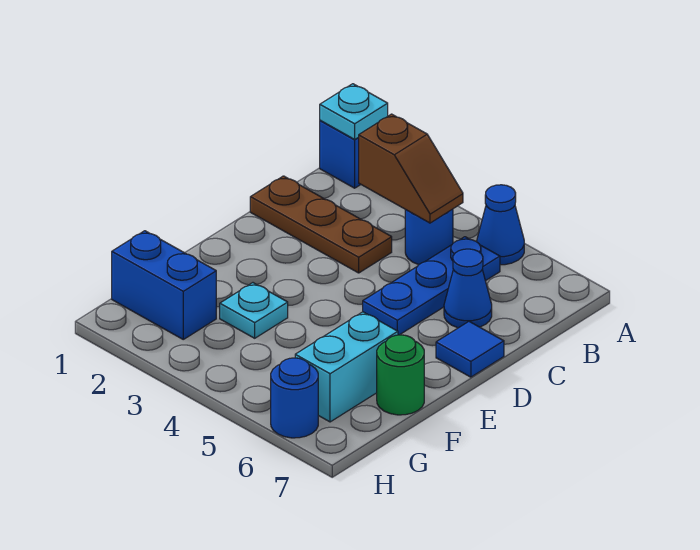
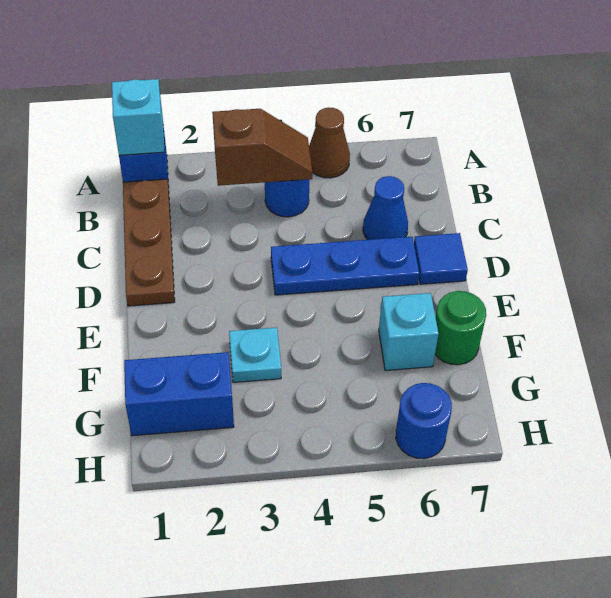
cyan plate A1 level 2 -> cyan brick A1 level 2
blue cone A5 level 1 -> brown cone A5 level 1
blue plate B5:D5 level 1 -> blue plate D4:D6 level 1
brown plate C1:C3 level 1 -> brown plate B1:D1 level 1
cyan brick F6:G6 level 1 -> cyan brick F6 level 1

